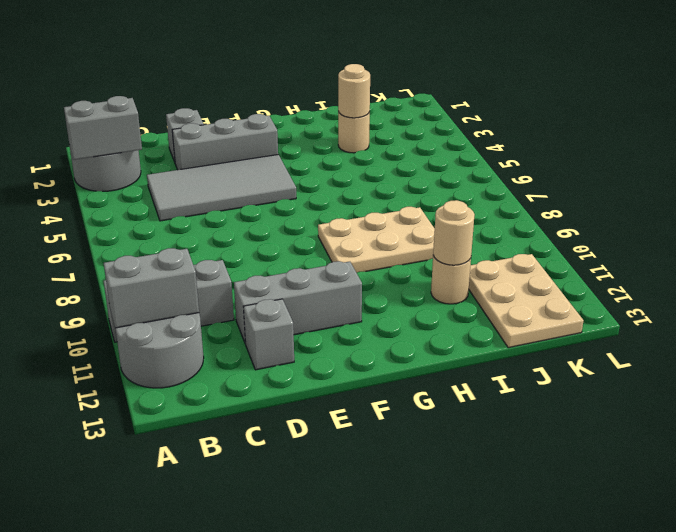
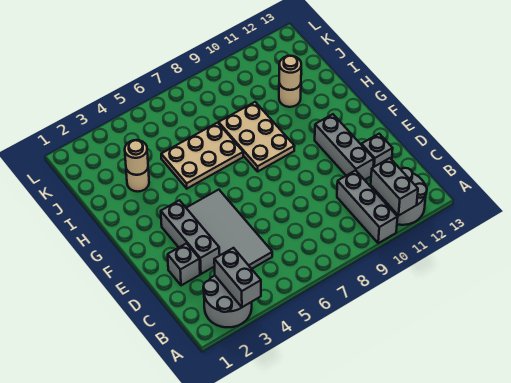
tan plate J11:K13 level 1 -> tan plate H5:I7 level 1

